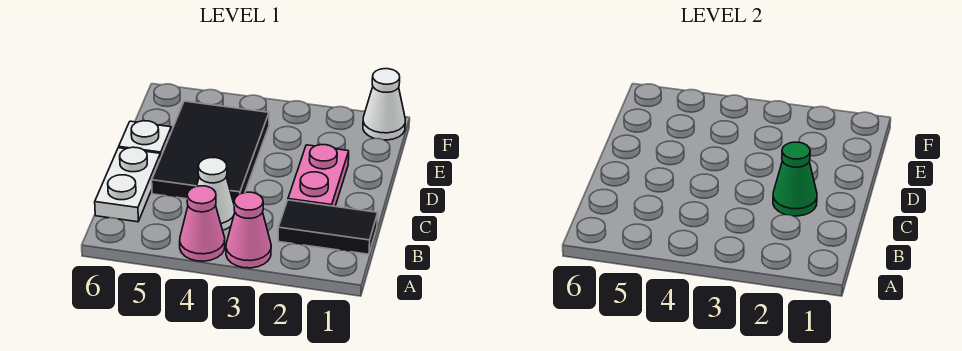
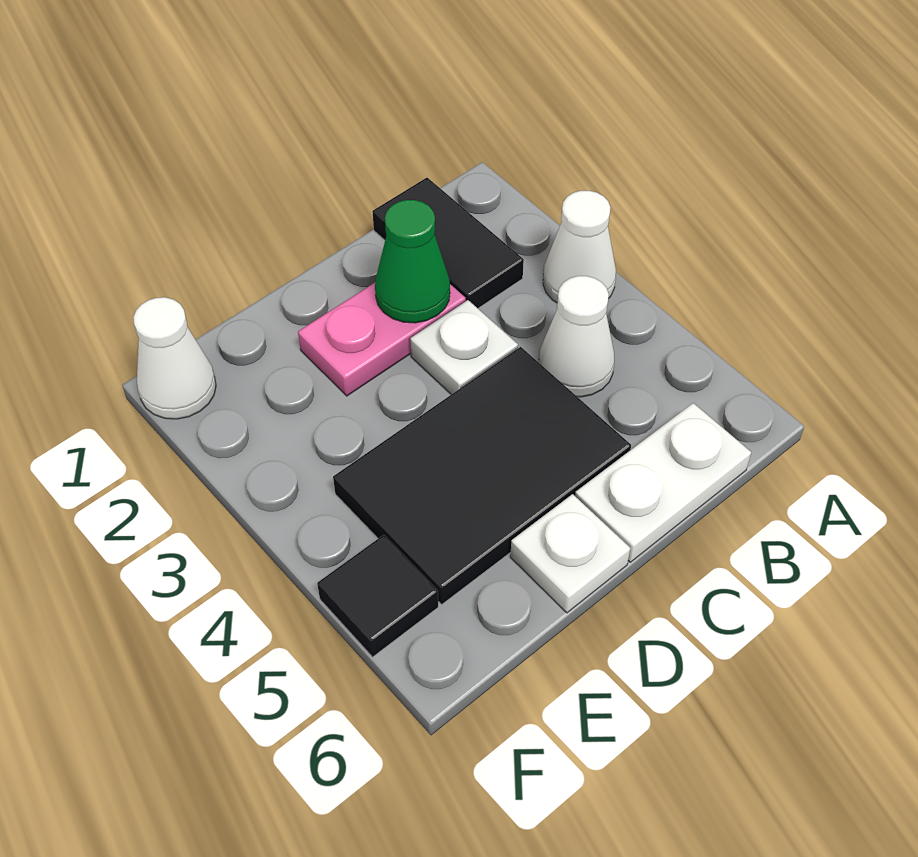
pink cone A3 level 1 -> white cone A3 level 1
pink cone A4 level 1 -> none
none -> white plate C3 level 1
none -> black tile F5 level 1

